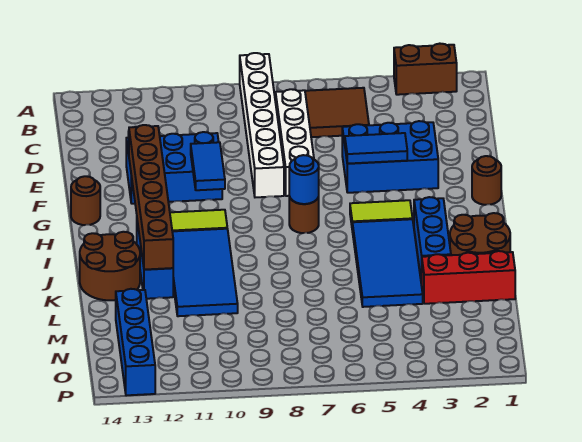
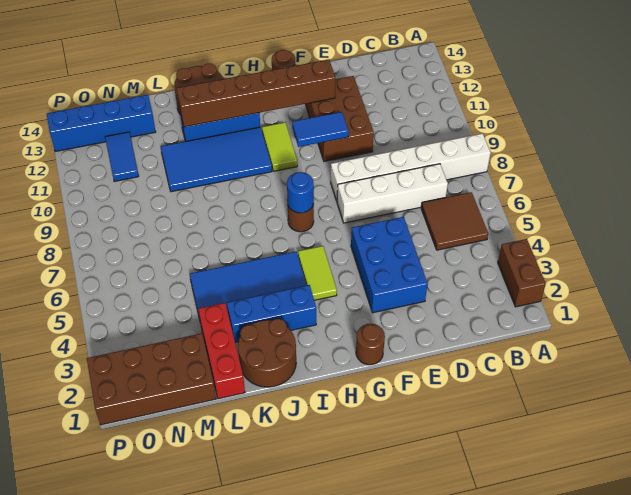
blue brick E10:F12 level 1 -> brown brick E10:F12 level 1
blue tile F4:F5 level 2 -> blue tile N11:N12 level 1
none -> brown brick M1:P2 level 1

